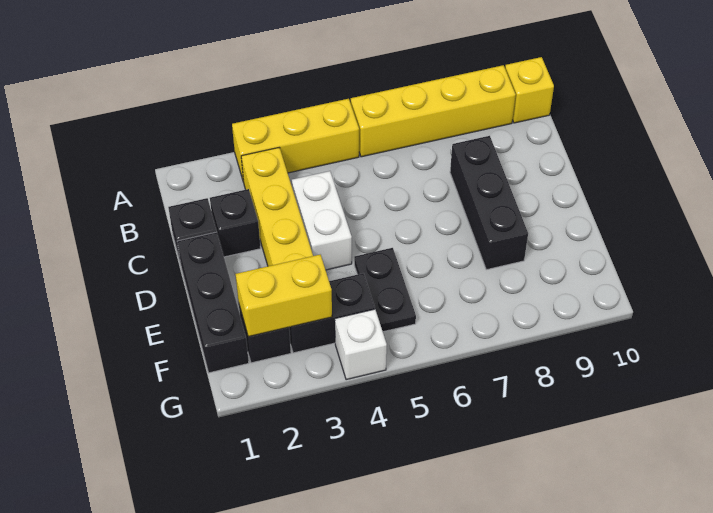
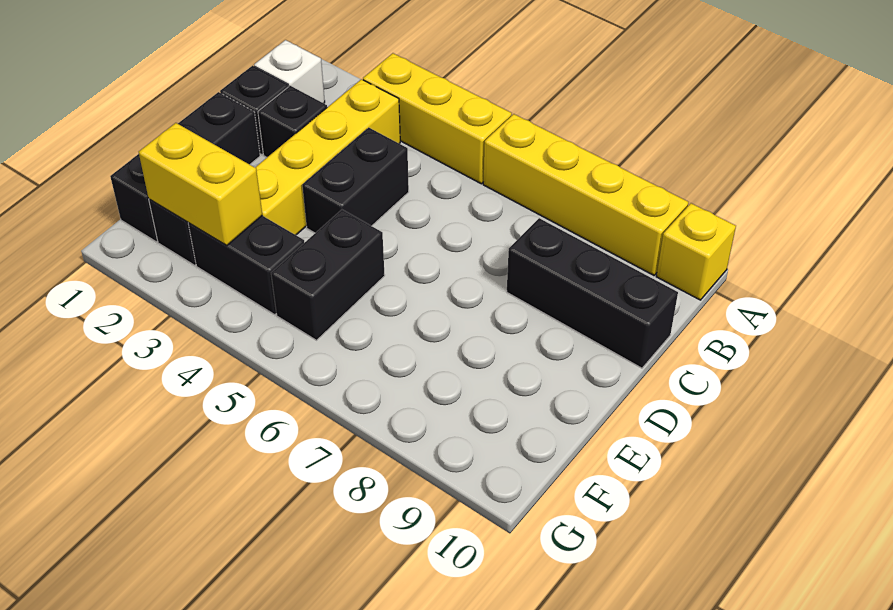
white brick C4:D4 level 1 -> black brick C4:D4 level 1
black brick C8:E8 level 1 -> black brick C8:C10 level 1
black plate E5:F5 level 1 -> black brick E5:F5 level 1
white brick G4 level 1 -> white brick B1 level 1

